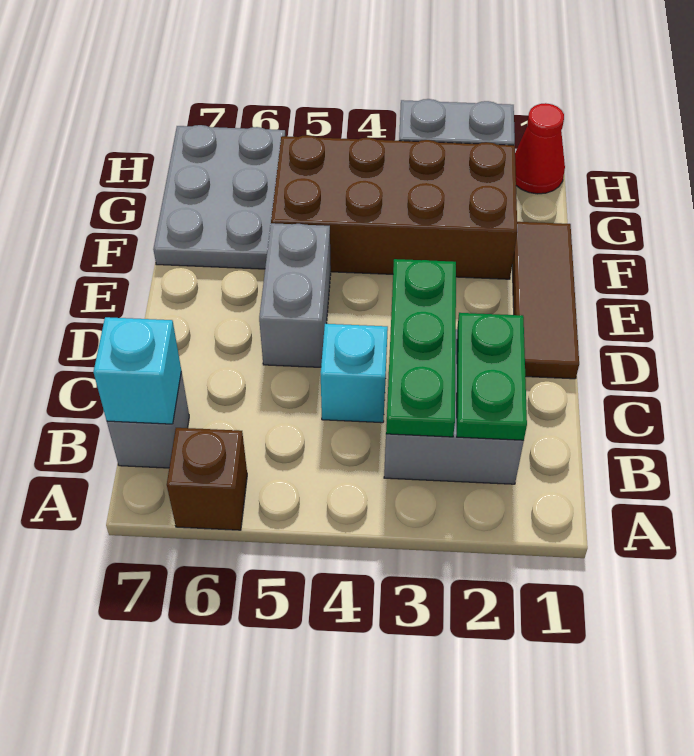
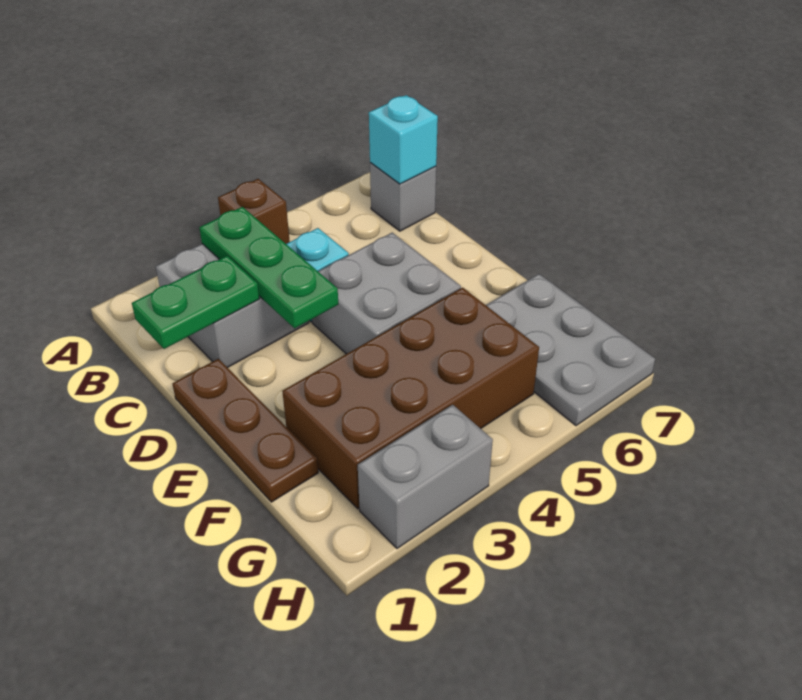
brown brick A6 level 1 -> brown brick A4 level 1
green plate B2:C2 level 2 -> green plate C1:C2 level 2
brown tile D1:F1 level 1 -> brown plate D1:F1 level 1
grey brick D5:E5 level 1 -> grey brick D4:E5 level 1
red cone H1 level 1 -> none

